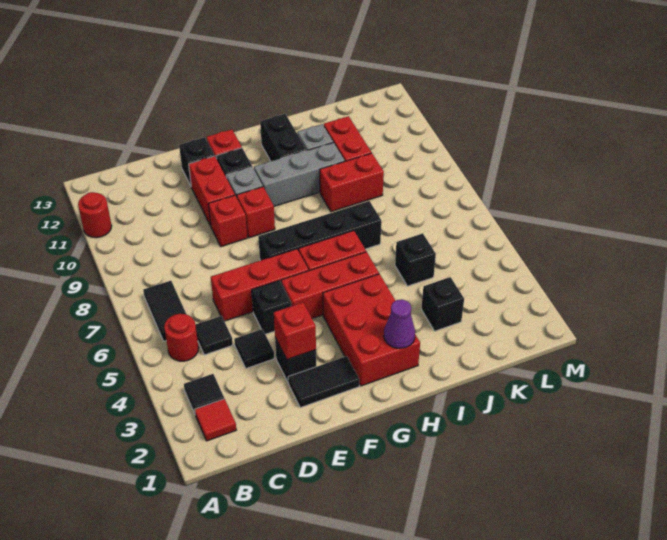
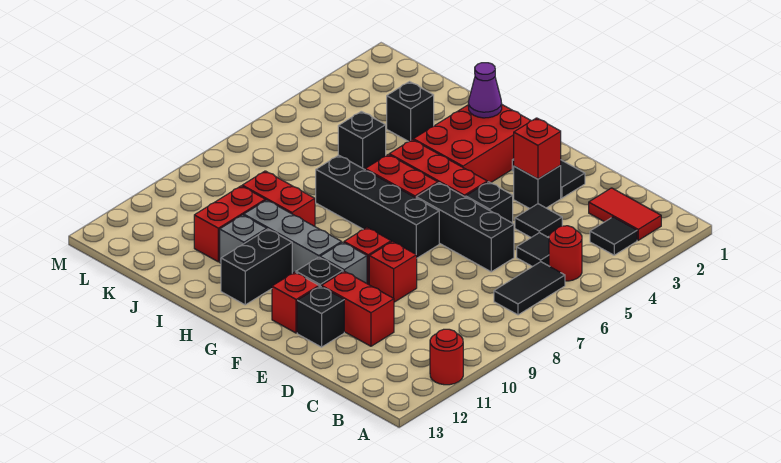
red tile B2 level 1 -> red tile B2:C2 level 1
red brick D6:F6 level 1 -> black brick D6:F6 level 1
red brick E10:E11 level 1 -> red brick D11:E11 level 1

